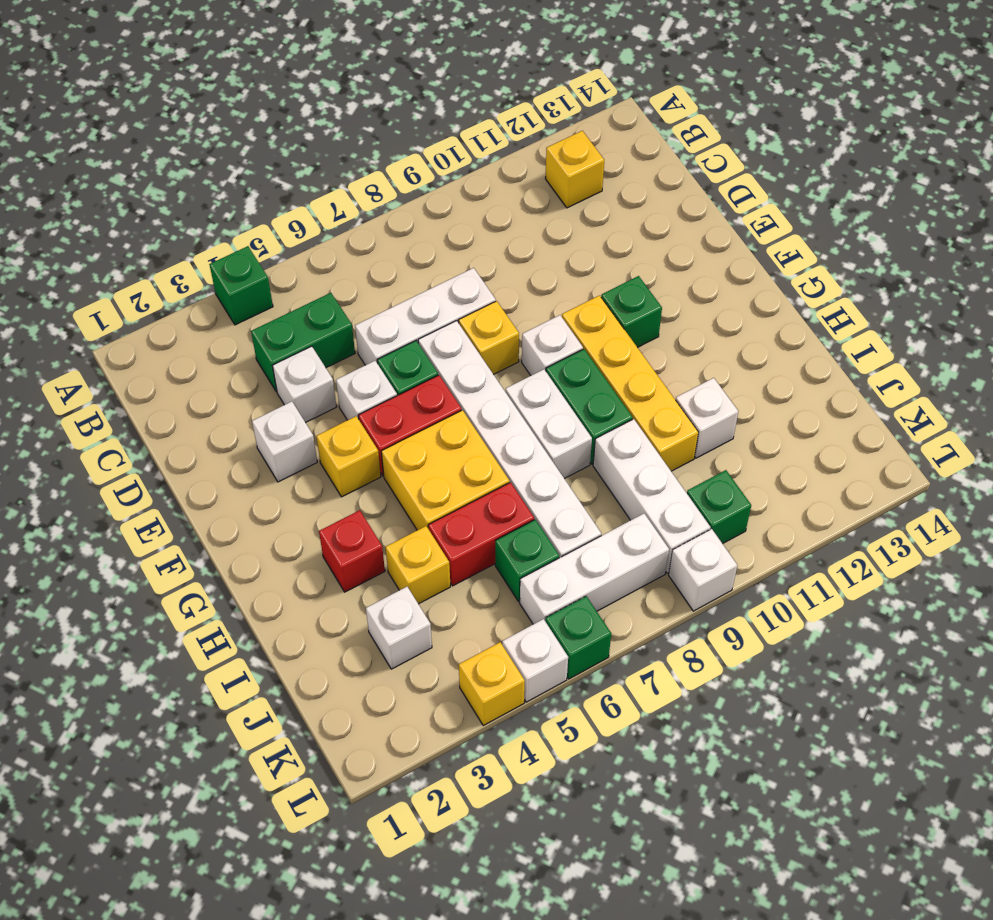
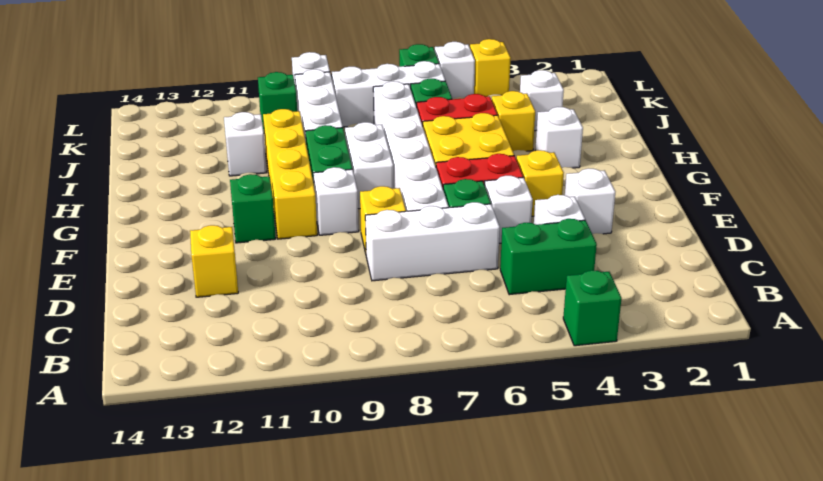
yellow brick B12 level 1 -> yellow brick D12 level 1
red brick H3 level 1 -> white brick H3 level 1

